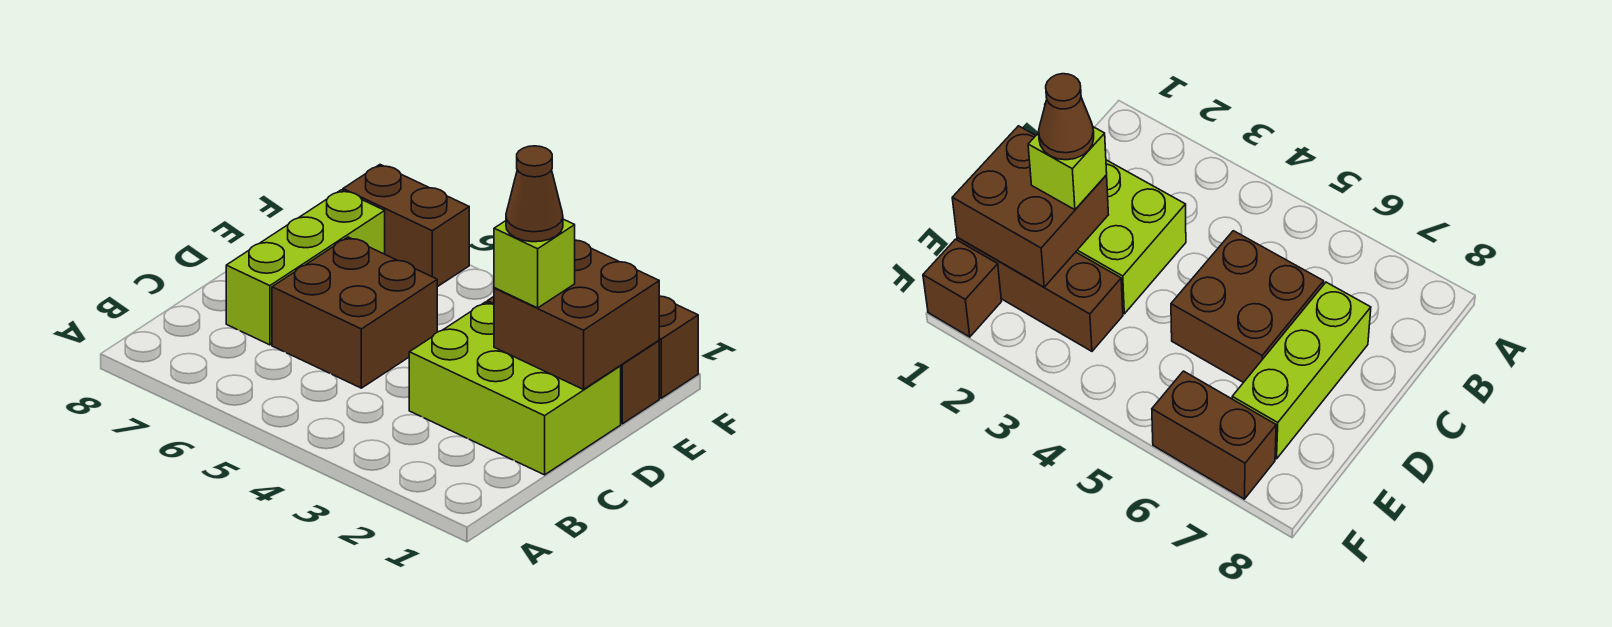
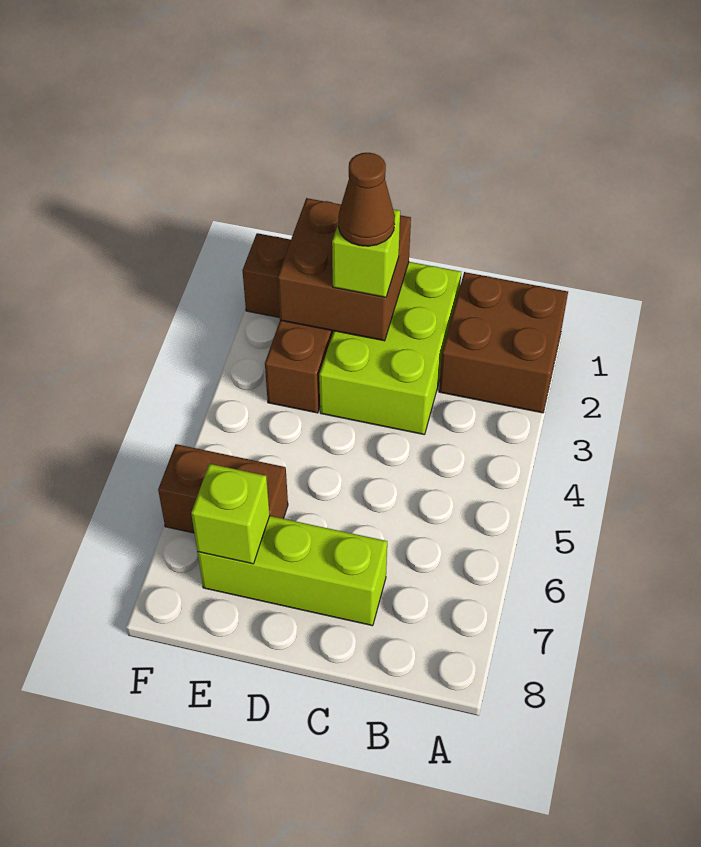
brown brick C5:D6 level 1 -> brown brick A1:B2 level 1
none -> lime brick E7 level 2
brown brick F6:F7 level 1 -> brown brick E6:F6 level 1

